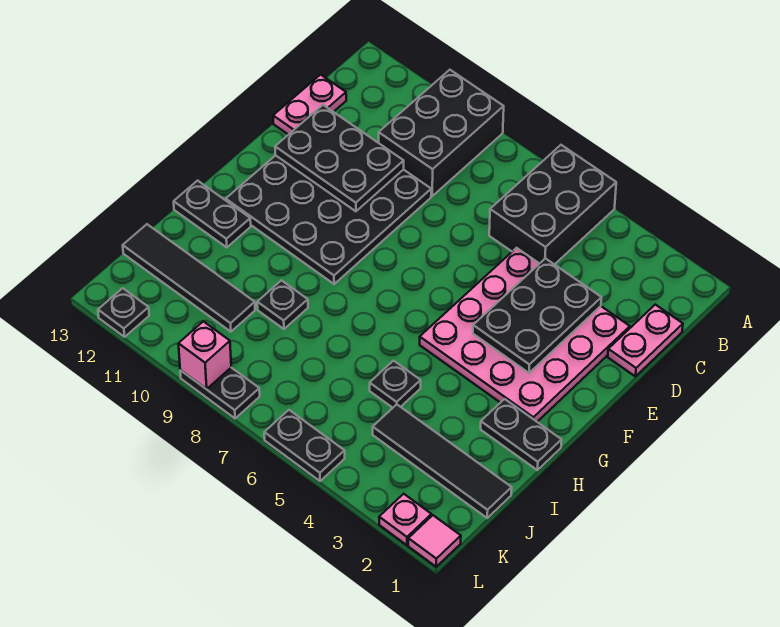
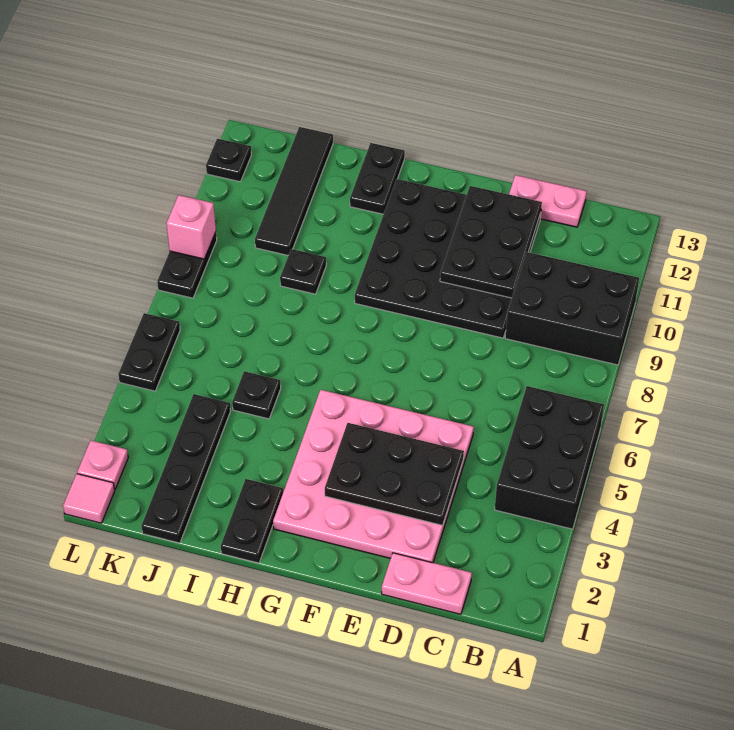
black brick A5:C6 level 1 -> black brick A4:B6 level 1
black tile J1:J4 level 1 -> black plate J1:J4 level 1

